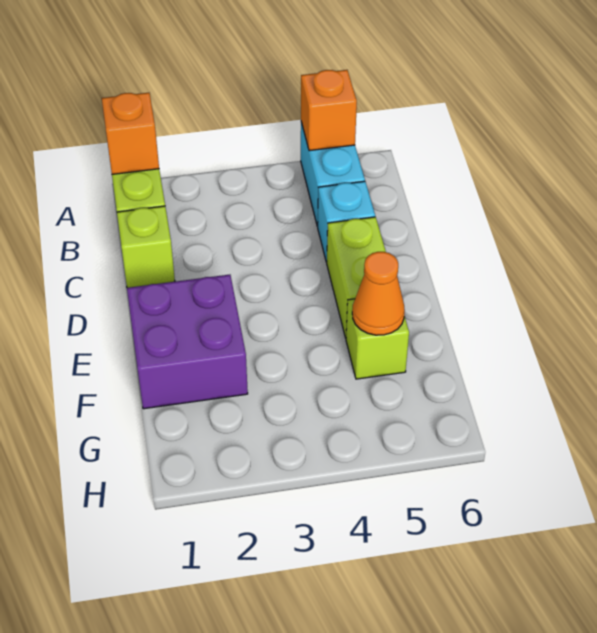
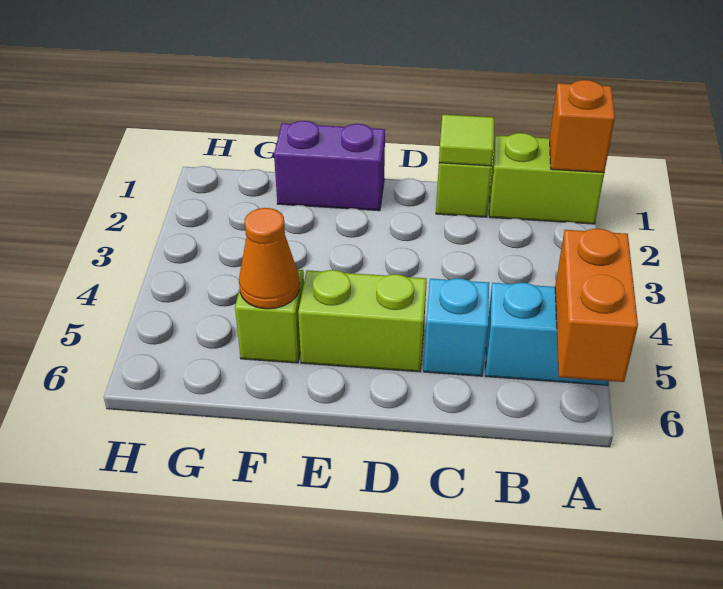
orange brick A5 level 2 -> orange brick A5:A6 level 2
none -> lime tile C1 level 2
purple brick E1:F2 level 1 -> purple brick E1:F1 level 1

